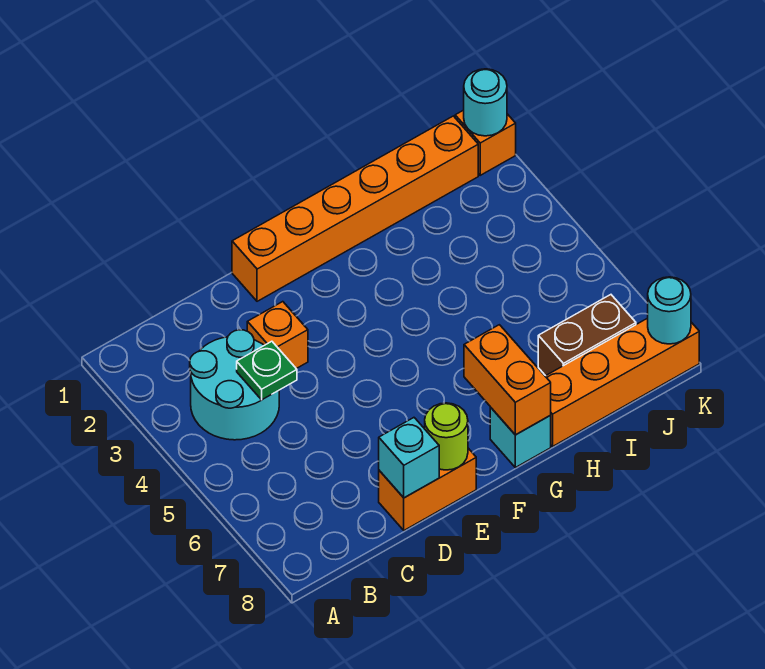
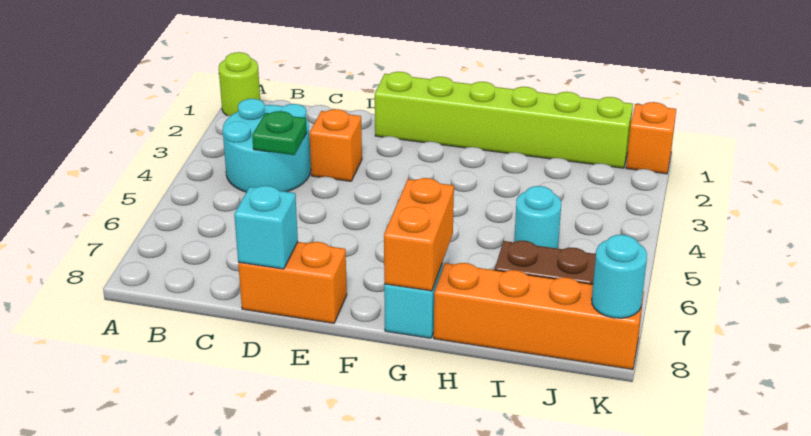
orange brick E1:J1 level 1 -> lime brick E1:J1 level 1
lime round brick E8 level 2 -> lime round brick A1 level 1
cyan round brick K1 level 2 -> cyan round brick I5 level 1

